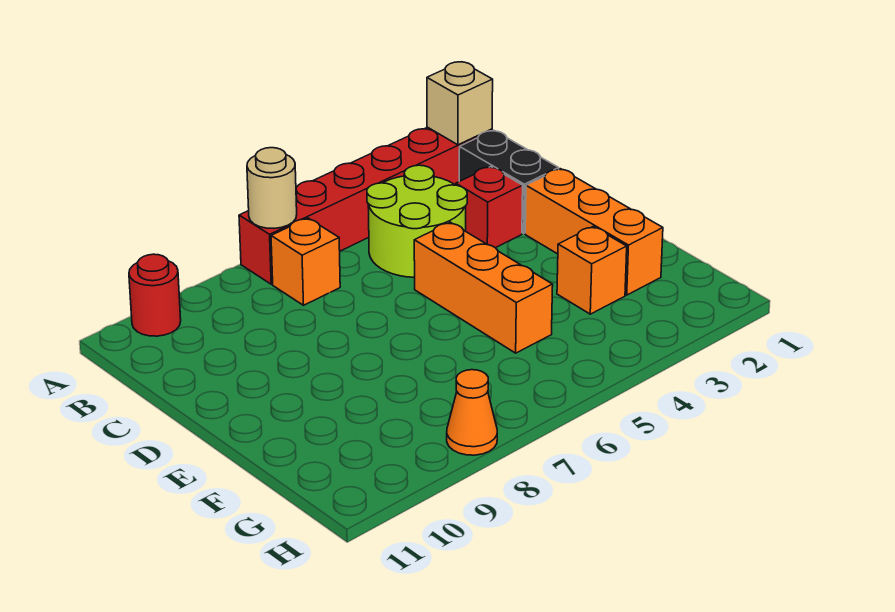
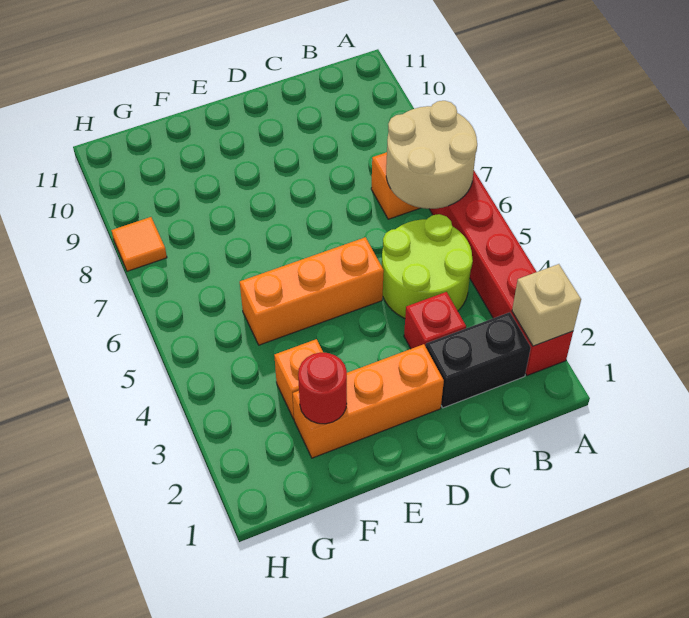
tan round brick A7 level 2 -> tan round brick A6:B7 level 2
red round brick A10 level 1 -> red round brick F2 level 2
orange cone H8 level 1 -> orange tile H8 level 1

